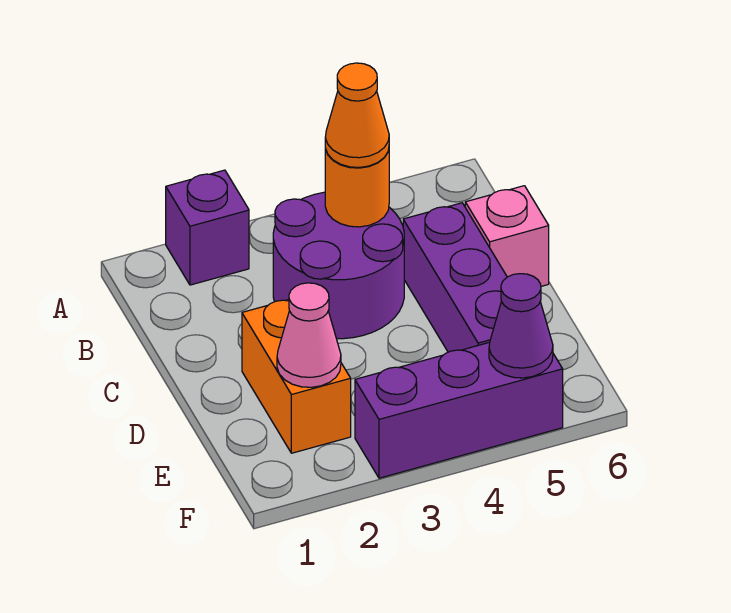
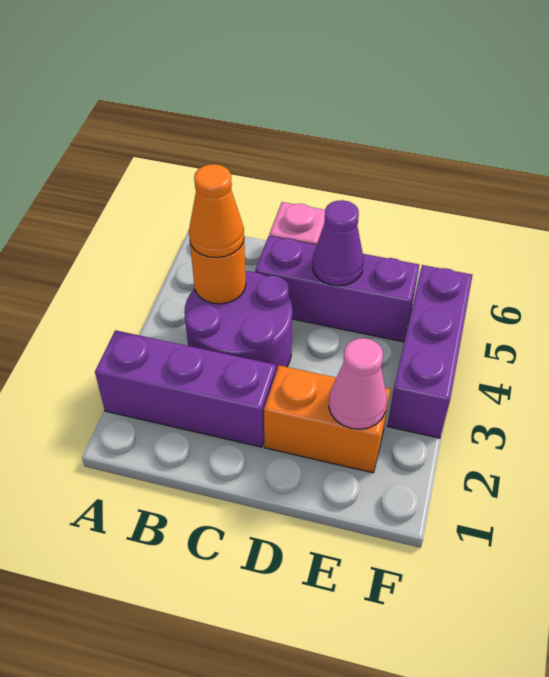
purple brick A2 level 1 -> purple brick A2:C2 level 1
purple cone F5 level 2 -> purple cone D5 level 2

